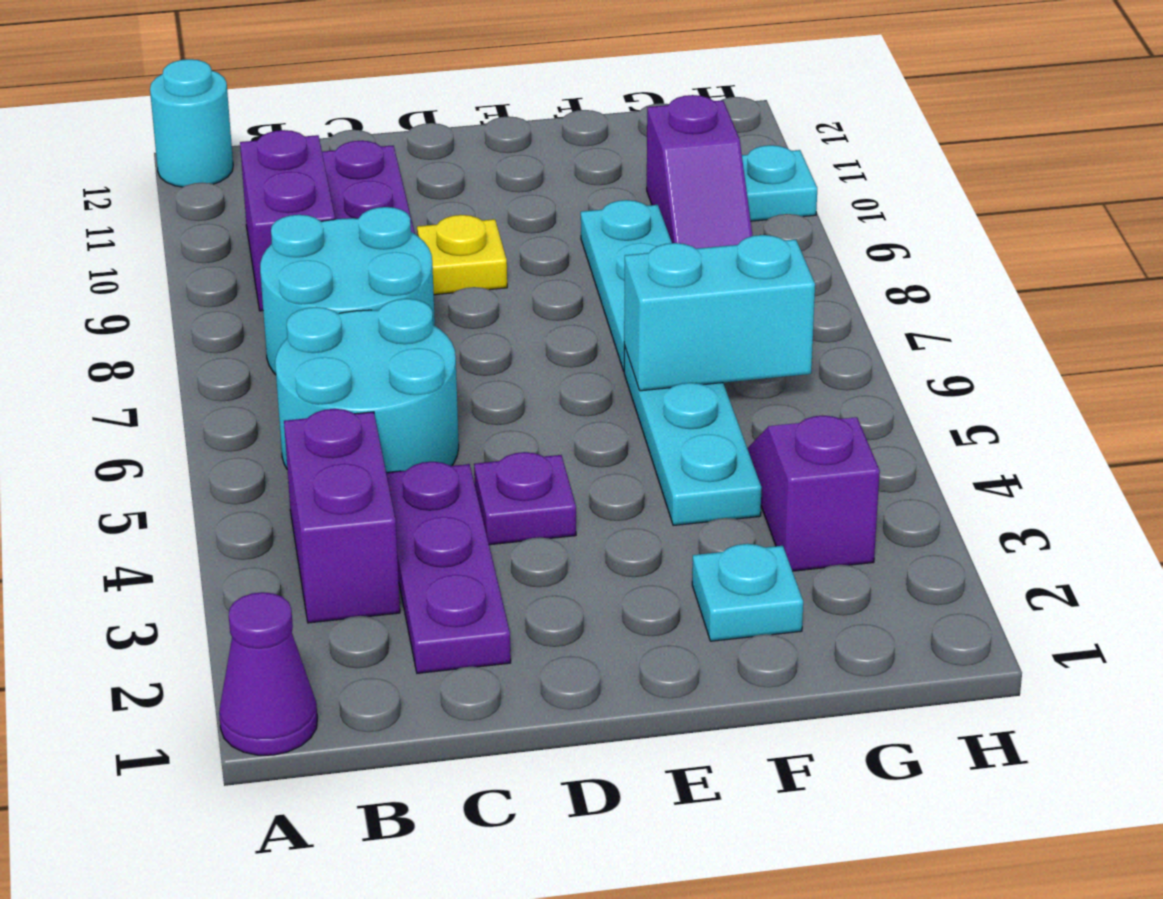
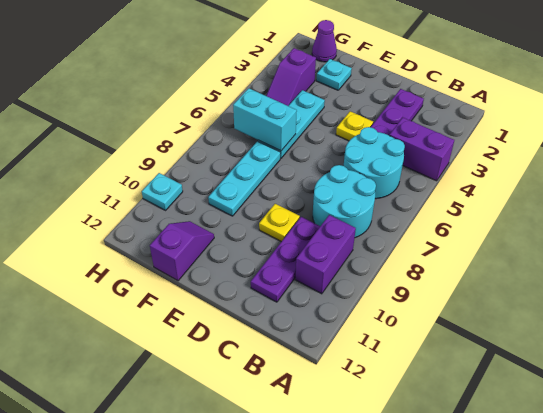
purple cone A1 level 1 -> purple cone G1 level 1
cyan round brick A12 level 1 -> none
purple brick B3:B4 level 1 -> purple brick A4:B4 level 1
purple plate D4 level 1 -> yellow plate D4 level 1
purple slope G9:G10 level 1 top 10 -> purple slope F11:F12 level 1 top 12

